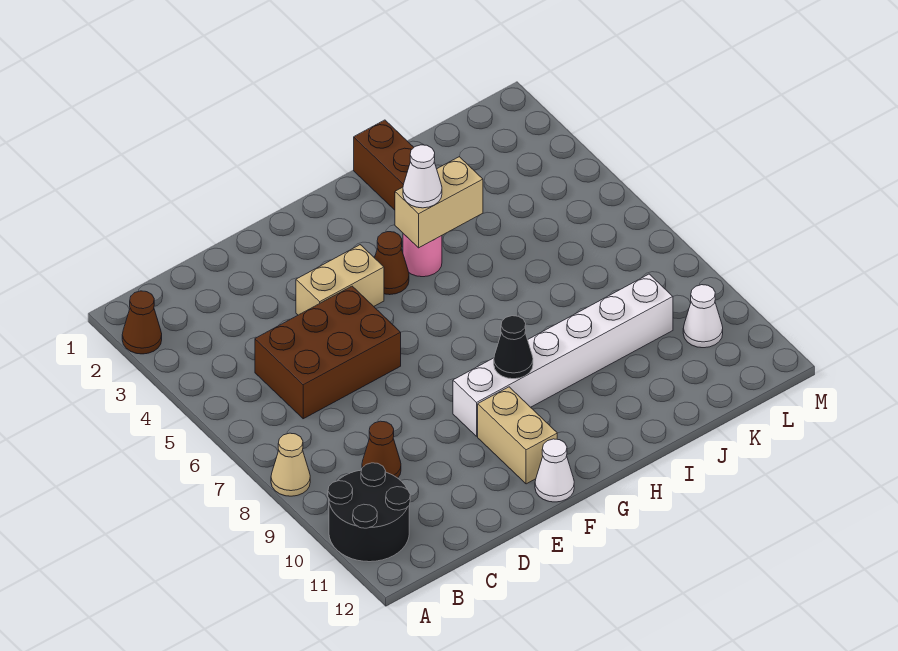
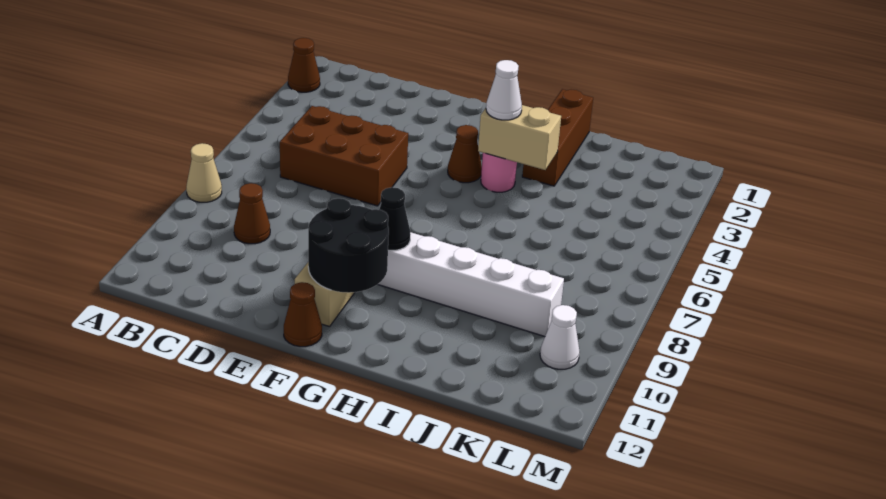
black round brick A10:B11 level 1 -> black round brick F10:G11 level 2
tan brick E4:F4 level 1 -> none
white cone F12 level 1 -> brown cone F12 level 1

